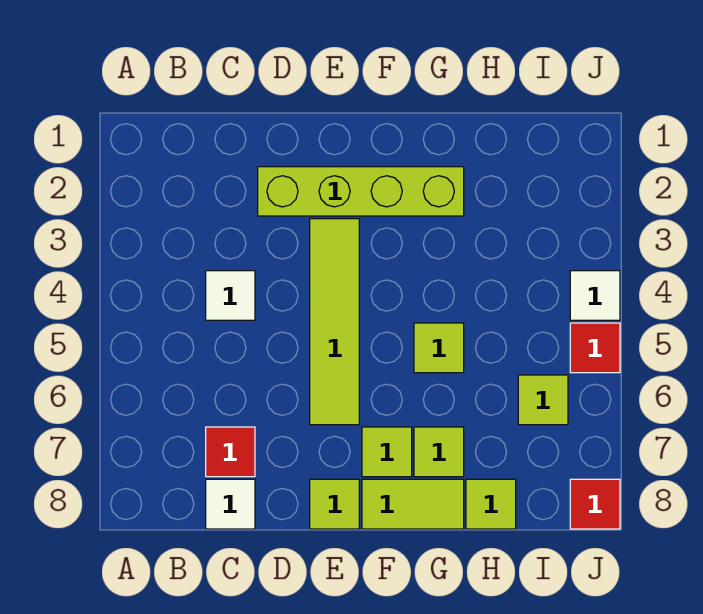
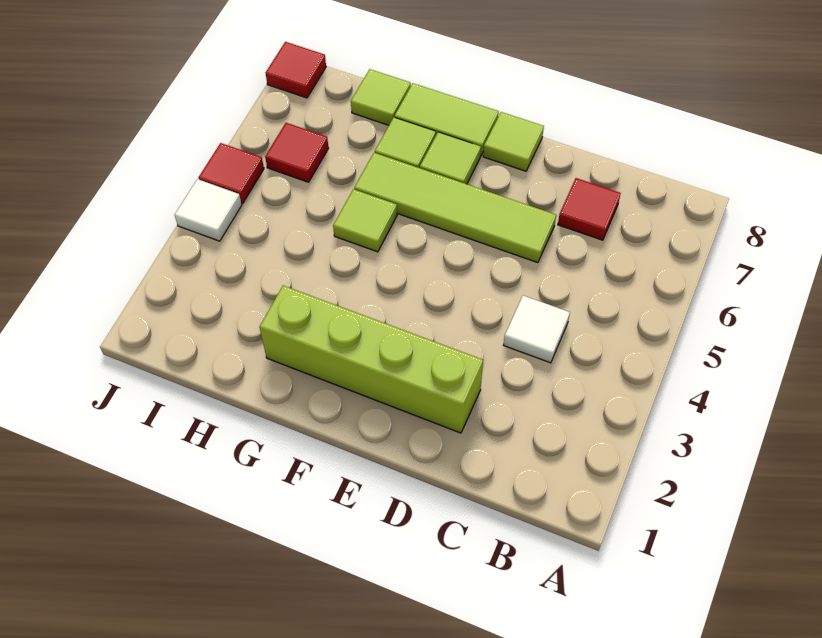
white tile C8 level 1 -> none
lime tile E3:E6 level 1 -> lime tile D6:G6 level 1
lime tile I6 level 1 -> red tile I6 level 1

